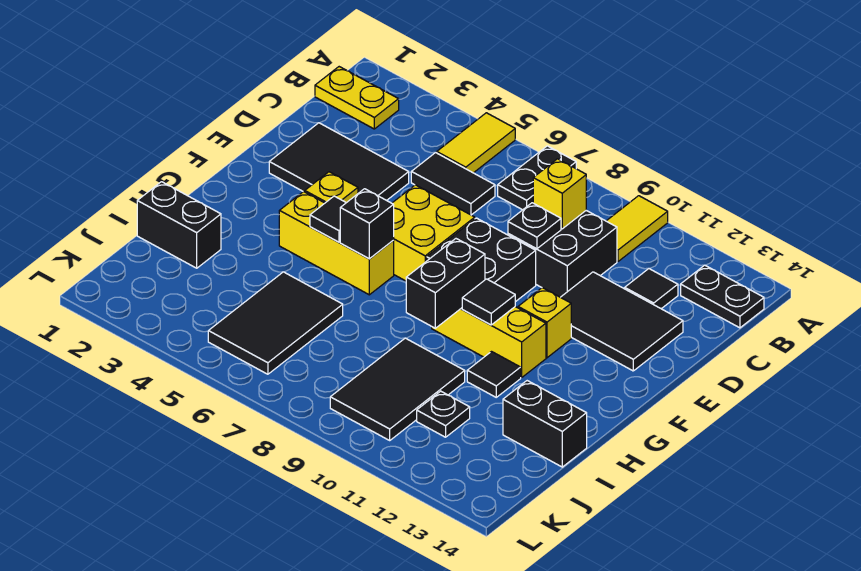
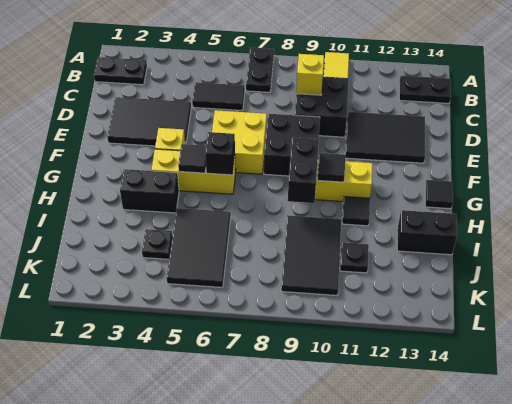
yellow tile A5:B5 level 1 -> none
yellow plate B1:B2 level 1 -> black plate B1:B2 level 1
black tile C12 level 1 -> black tile G14 level 1
black plate D9 level 2 -> black plate J4 level 1
yellow brick F11 level 1 -> none
black brick I1:I2 level 1 -> black brick H3:H4 level 1

